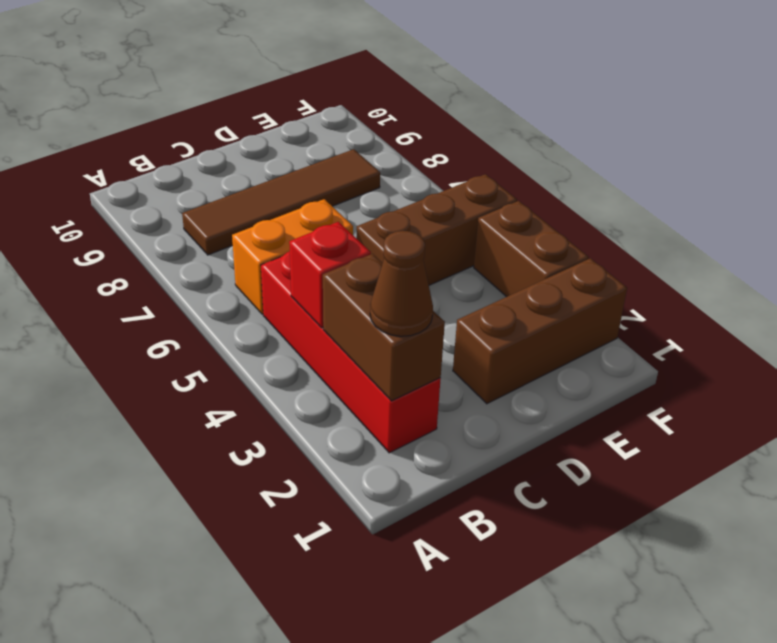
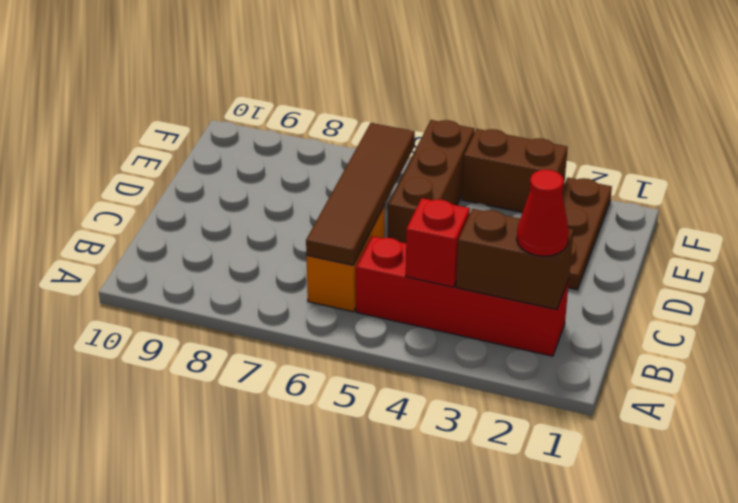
brown cone B2 level 3 -> red cone B2 level 3
brown tile B8:E8 level 1 -> brown tile B6:E6 level 2
brown brick D2:F2 level 1 -> brown plate D2:F2 level 1

